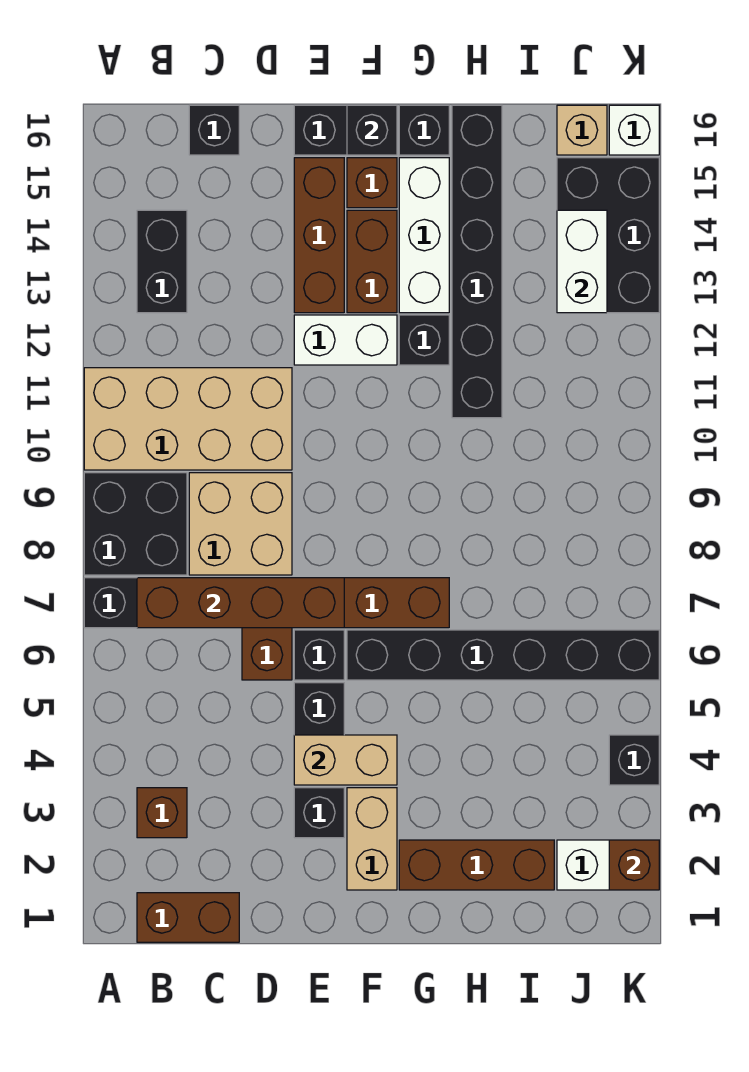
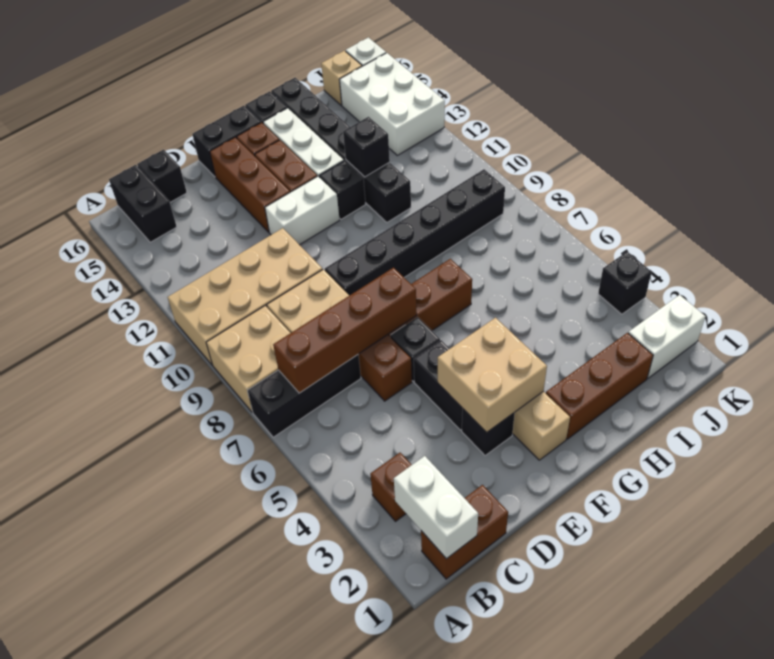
black brick A8:B9 level 1 -> tan brick A8:B9 level 1
black brick B13:B14 level 1 -> black brick B15:B16 level 1
tan brick E4:F4 level 2 -> tan brick E3:F4 level 2
black brick F6:K6 level 1 -> black brick E9:J9 level 1
black brick F16 level 2 -> black brick H12 level 2
black brick J13:K15 level 1 -> white brick J13:K15 level 1
white brick J13:J14 level 2 -> white brick B1:B2 level 2
brown brick K2 level 2 -> none

